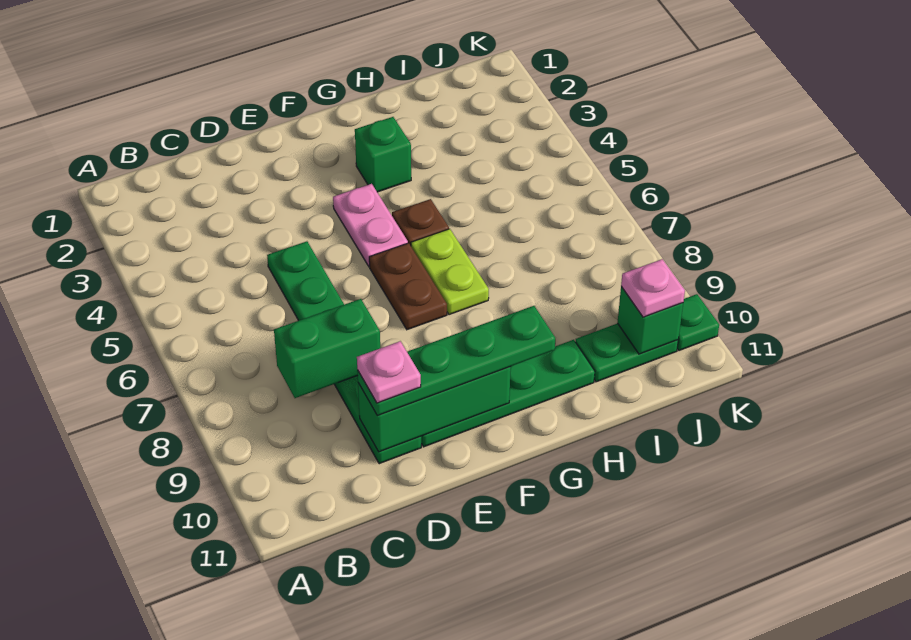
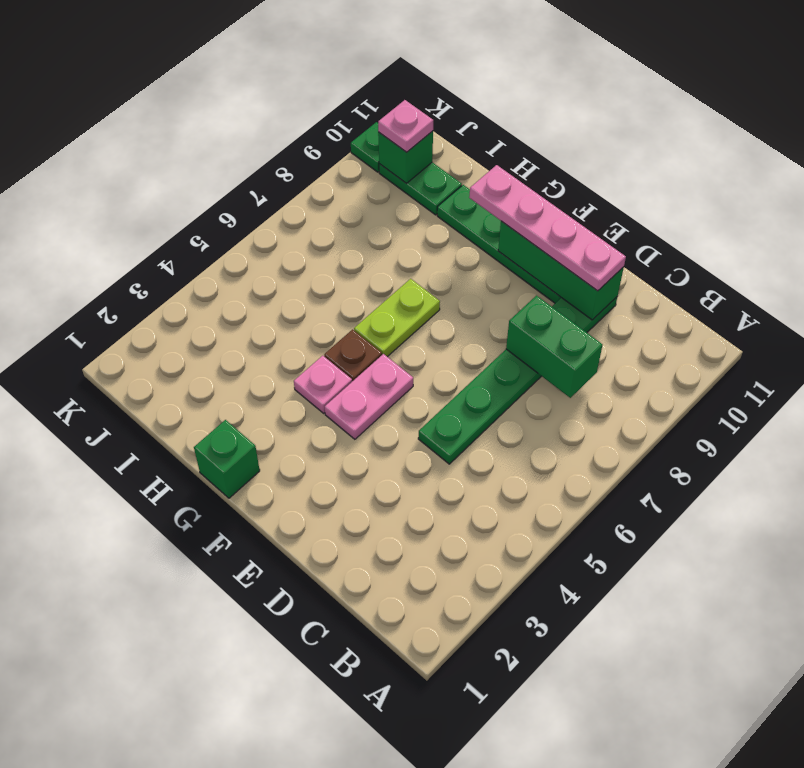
green plate D10:G10 level 3 -> pink plate D10:G10 level 3
pink plate D10 level 4 -> pink plate G4 level 1
brown plate F6:F7 level 1 -> none
green brick G3 level 1 -> green brick G1 level 1

